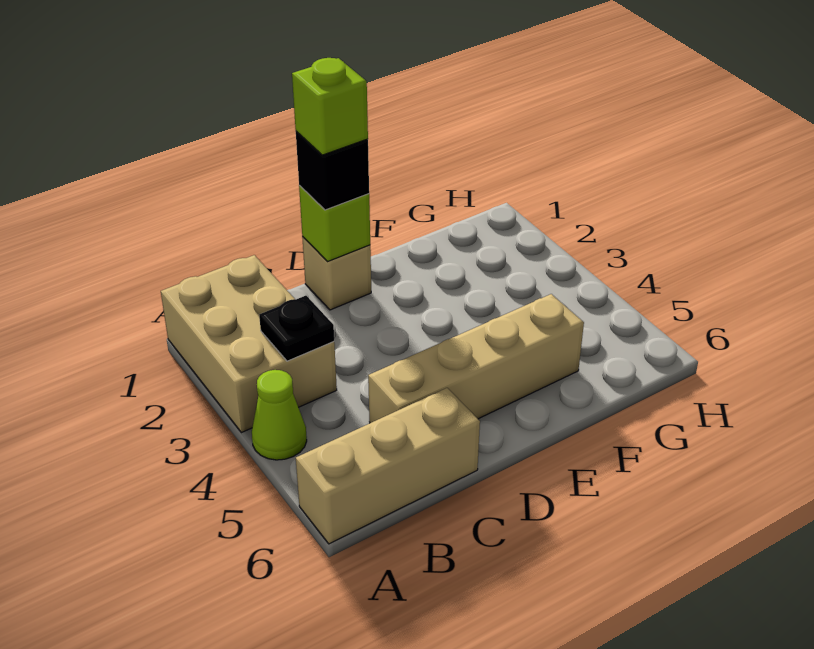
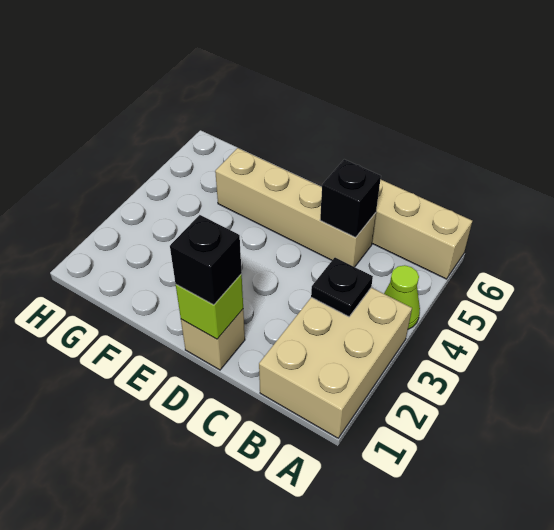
none -> black brick C5 level 2
lime brick D1 level 4 -> none

